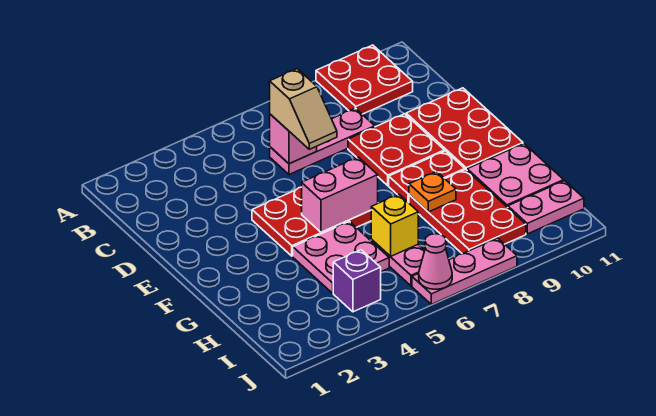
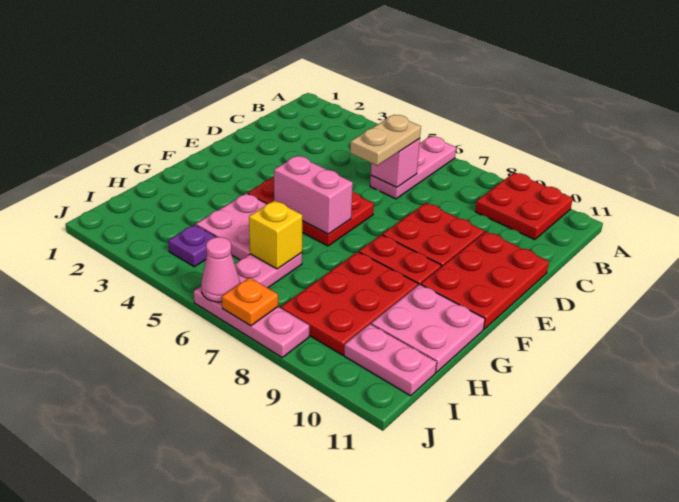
pink plate C6:C8 level 1 -> pink plate A6:C6 level 1
tan slope C6:D6 level 3 top C -> tan plate C6:D6 level 3
orange plate G8 level 2 -> orange plate J7 level 2
purple brick I4 level 1 -> purple plate I4 level 1

